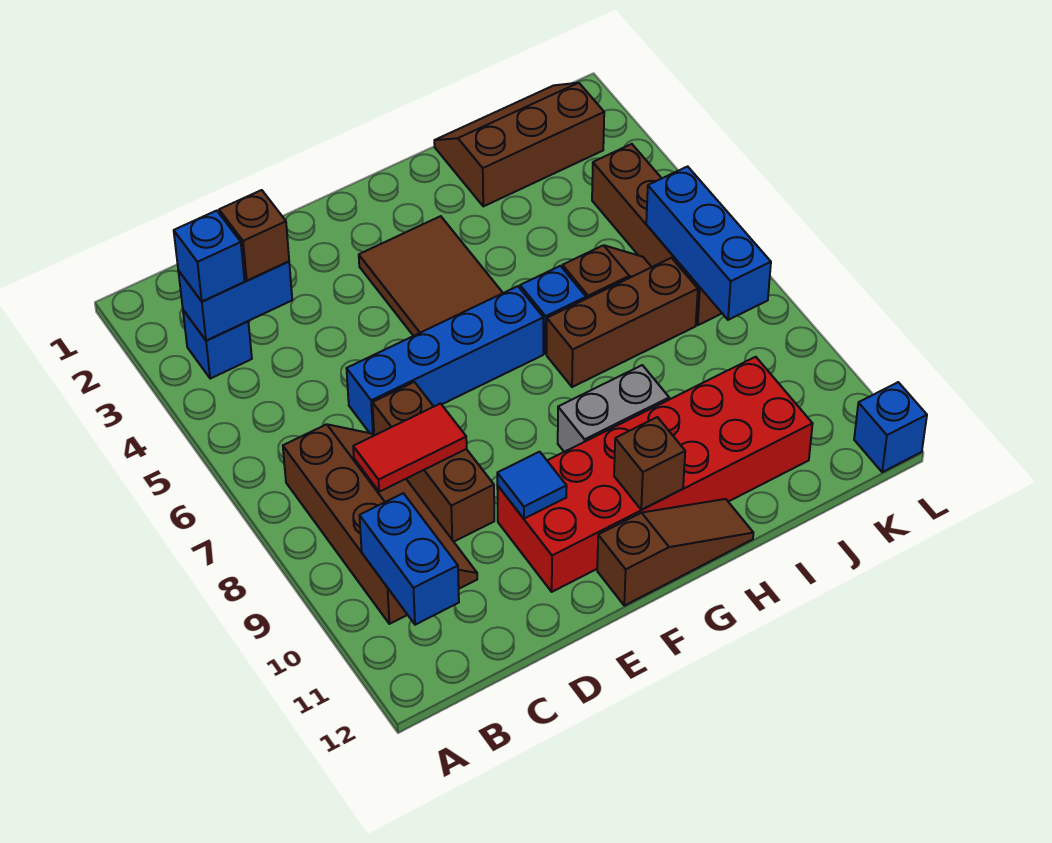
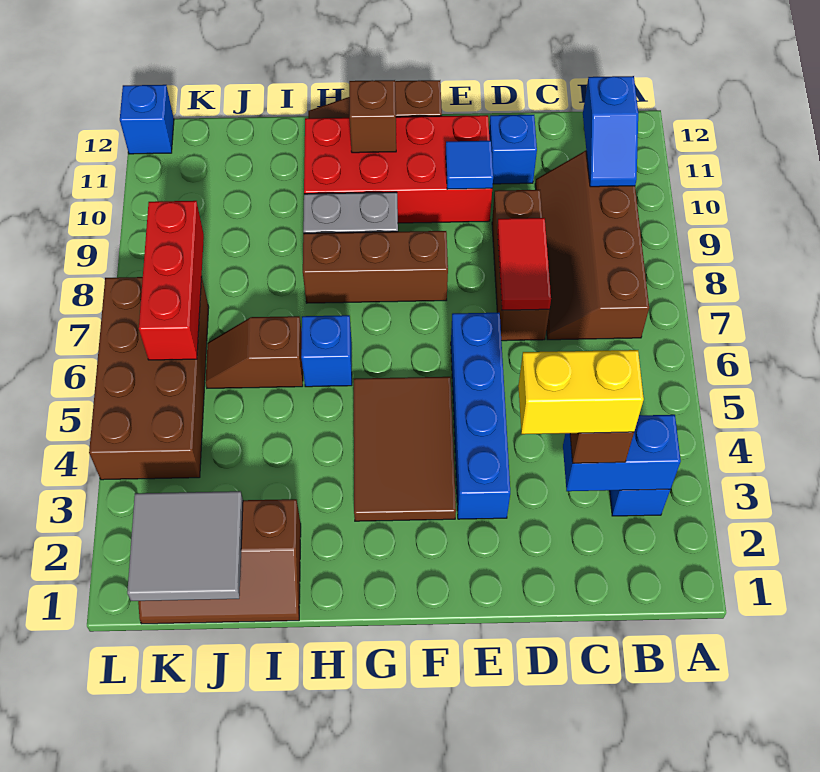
blue brick B3 level 3 -> blue brick D11 level 1
blue brick B10:B11 level 2 -> blue slope B10:B11 level 2 top 11
none -> yellow brick C3:D3 level 4
red tile C8:D8 level 2 -> red tile D7:D8 level 2
blue brick D6:G6 level 1 -> blue brick E3:E6 level 1
red brick E10:J11 level 1 -> red brick E10:H11 level 1
brown brick H7:J7 level 1 -> brown brick F8:H8 level 1
none -> grey tile J1:K2 level 2
brown brick K4:K7 level 1 -> brown brick K4:L7 level 1
blue brick K6:K8 level 2 -> red brick K6:K8 level 2

